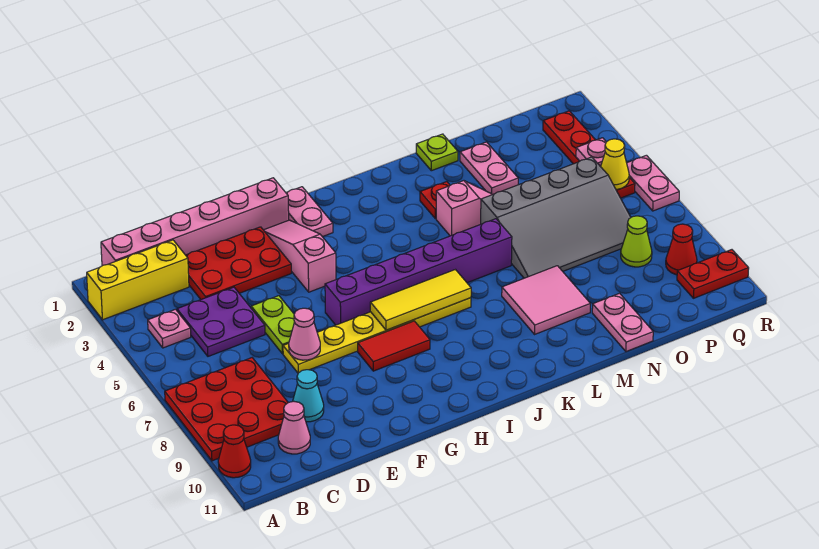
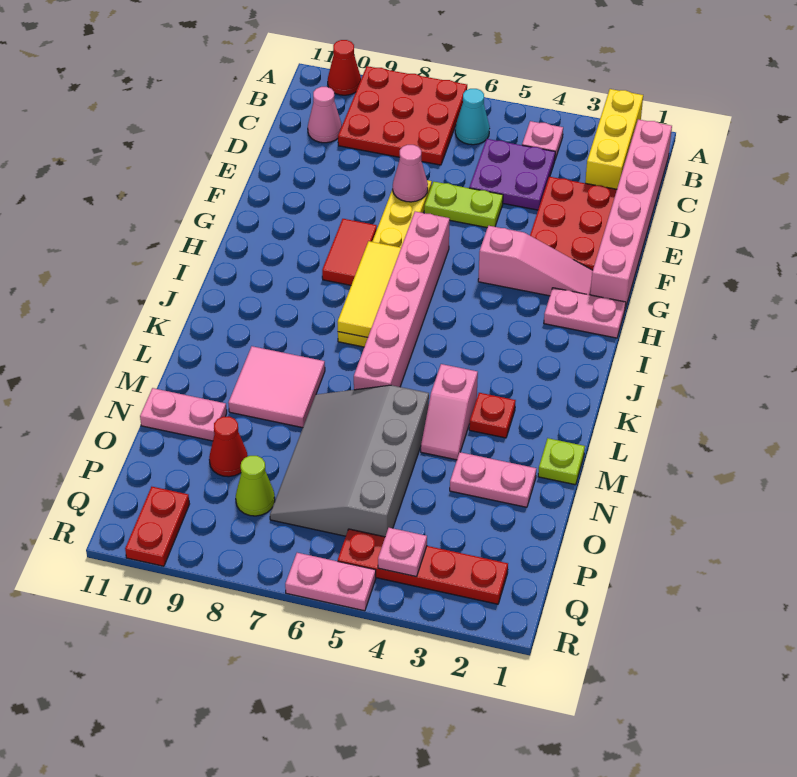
cyan cone D9 level 1 -> cyan cone B6 level 1
purple brick G6:L6 level 1 -> pink brick G6:L6 level 1
yellow cone Q5 level 2 -> none
red cone Q9 level 1 -> red cone O9 level 1

